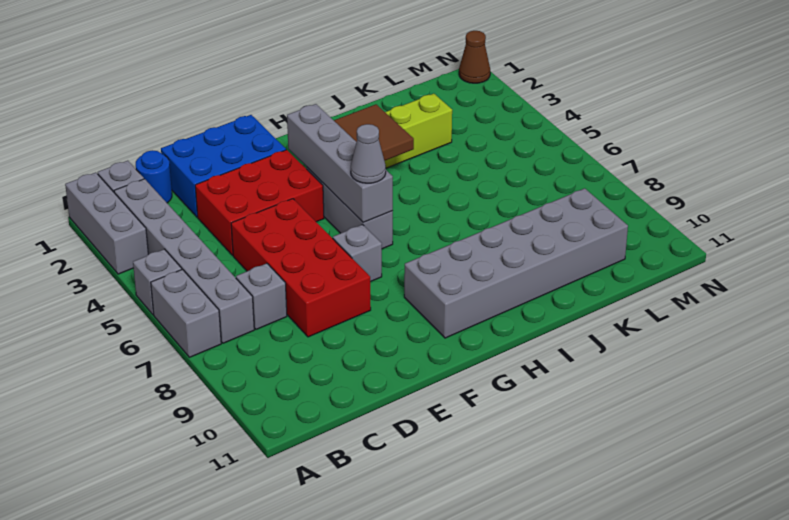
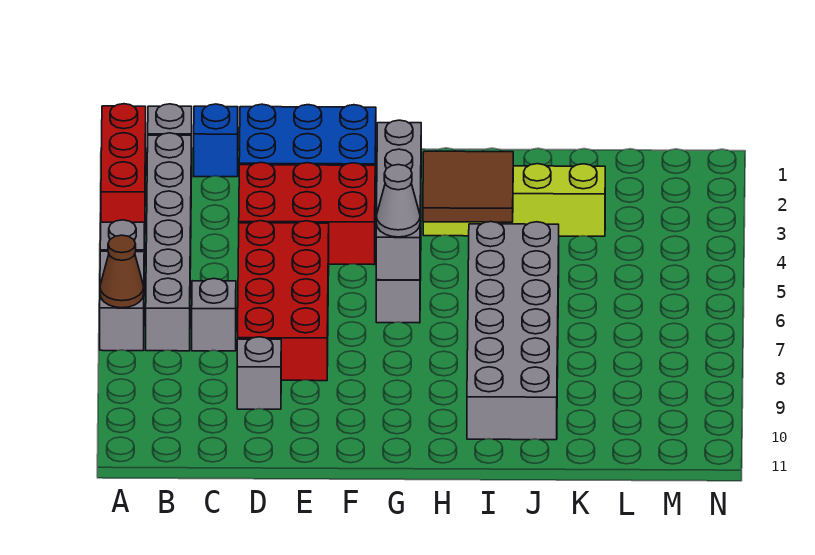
grey brick A1:A3 level 1 -> red brick A1:A3 level 1
blue round brick C1 level 1 -> blue brick C1 level 1
grey brick F7 level 1 -> grey brick D9 level 1
grey brick G9:L10 level 1 -> grey brick I5:J10 level 1
brown cone N1 level 1 -> brown cone A7 level 2

